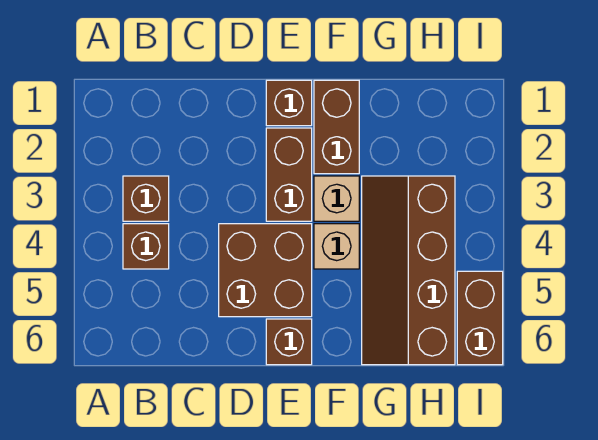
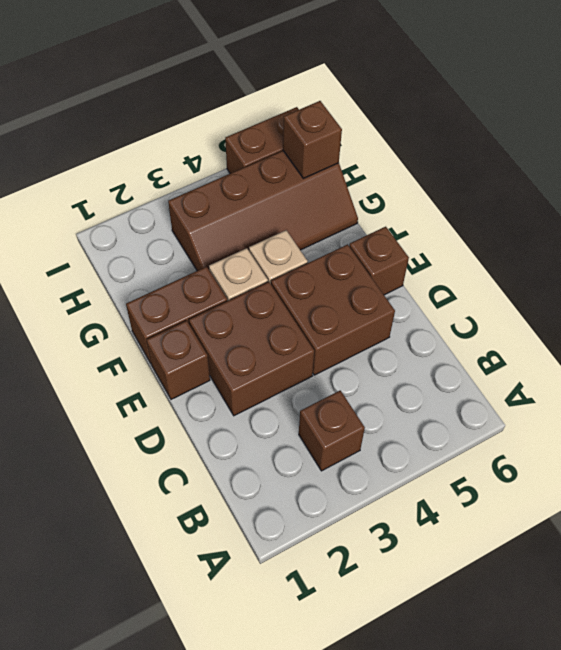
brown brick B4 level 1 -> brown brick H6 level 2
brown brick E2:E3 level 1 -> brown brick D2:E3 level 1

